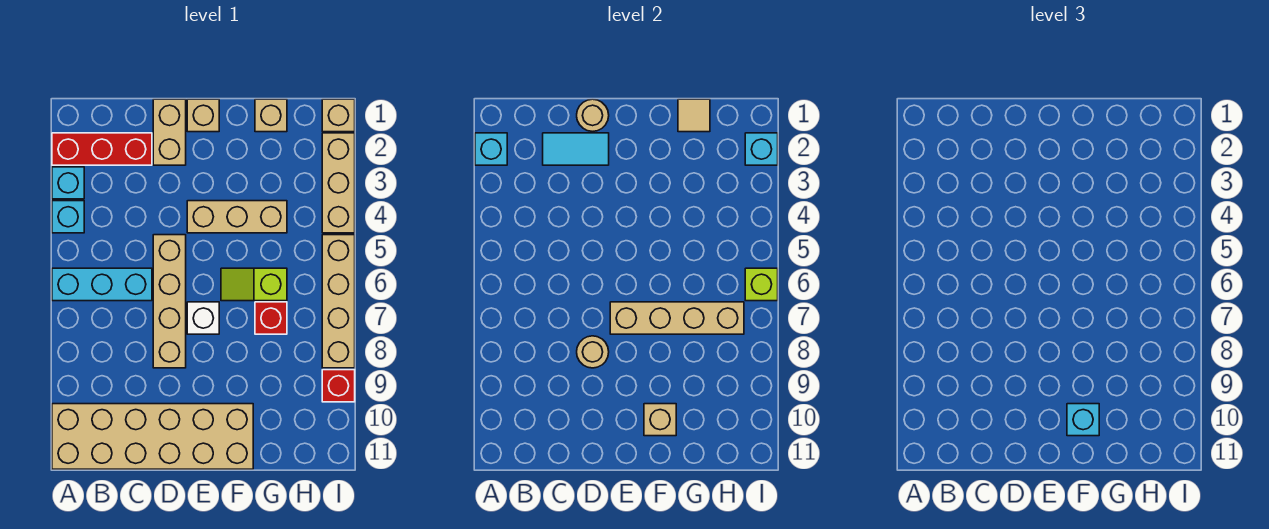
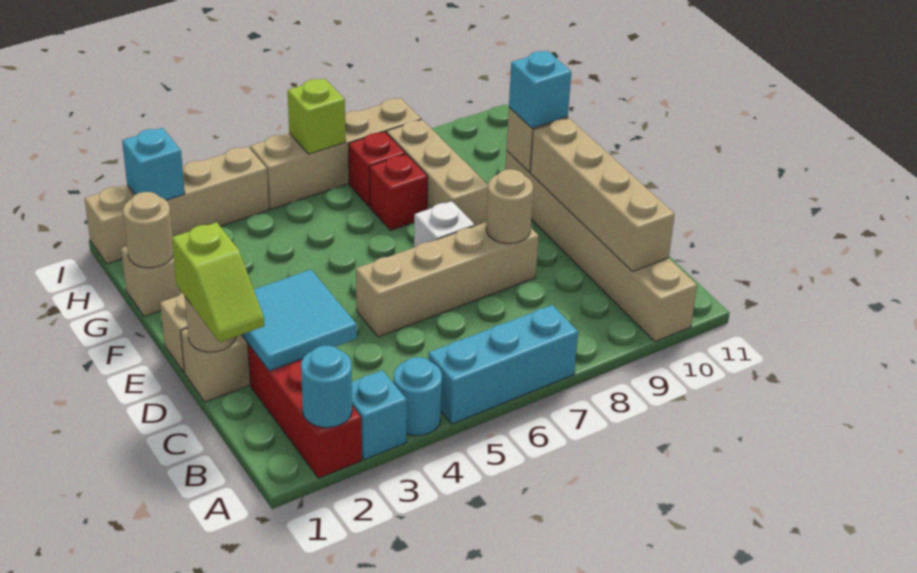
cyan brick A2 level 2 -> cyan round brick A2 level 2
cyan brick A4 level 1 -> cyan round brick A4 level 1
cyan brick A6:C6 level 1 -> cyan brick A5:A7 level 1
tan brick A10:F11 level 1 -> tan brick A10:F10 level 1
cyan tile C2:D2 level 2 -> cyan tile C2:D3 level 2
tan brick E4:G4 level 1 -> tan brick F8:H8 level 1
tan brick E7:H7 level 2 -> tan brick B10:E10 level 2
lime slope F6:G6 level 1 top G -> lime slope C1:D1 level 3 top D
tan tile G1 level 2 -> tan round brick G1 level 2
red brick I9 level 1 -> red brick H7 level 1

